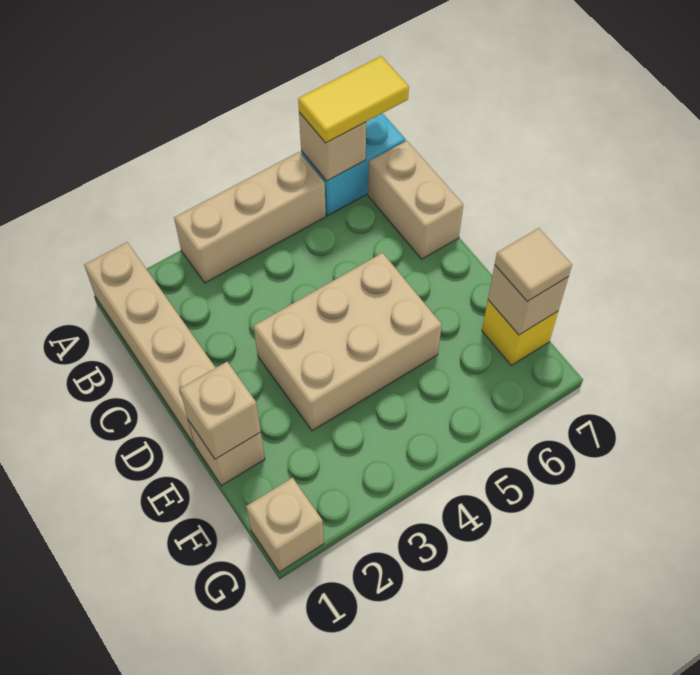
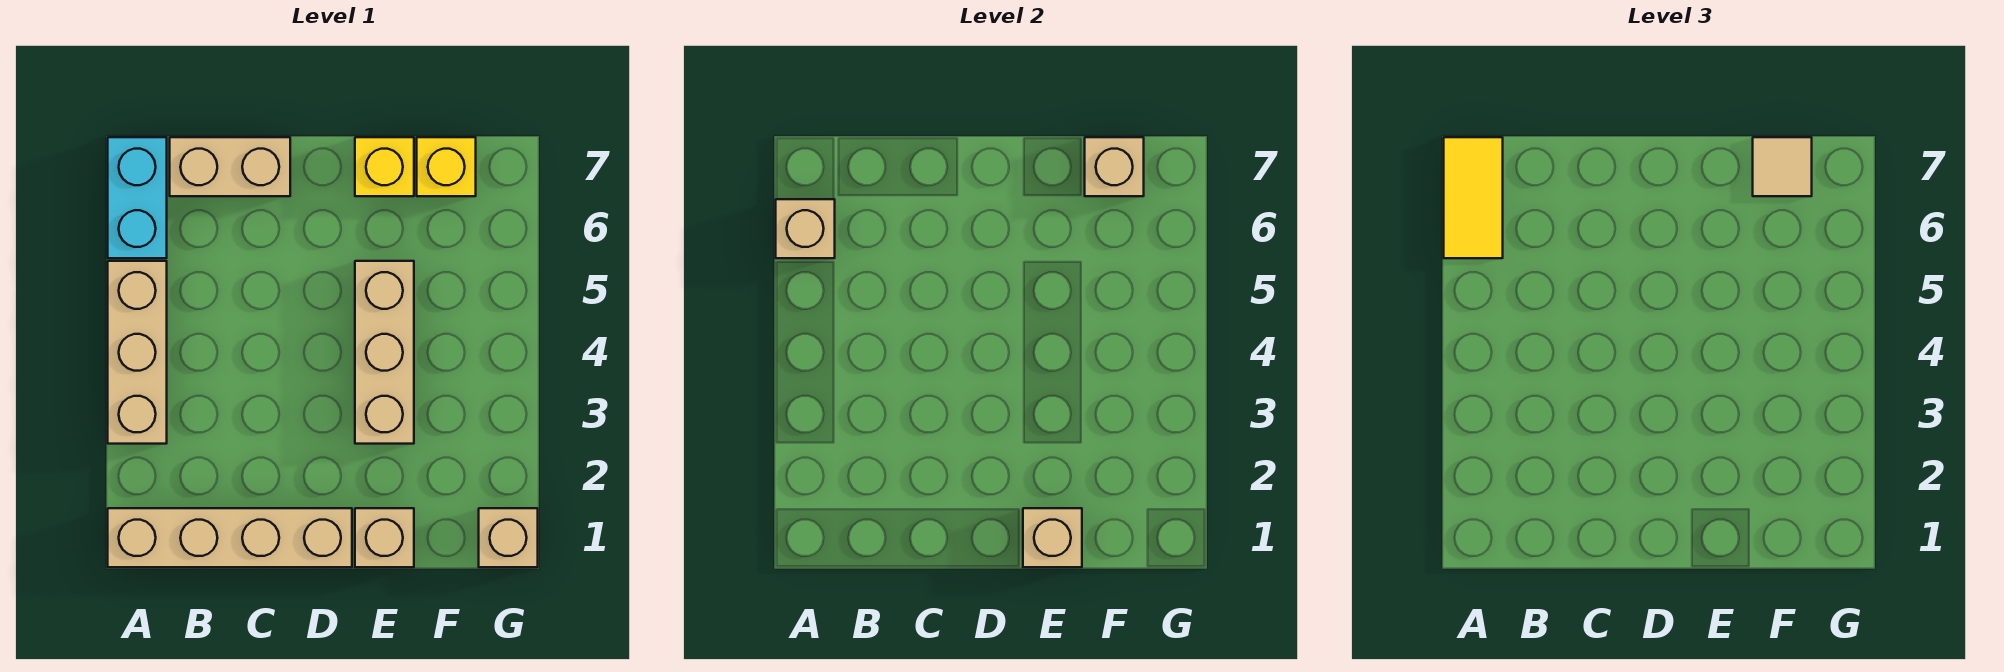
tan brick D3:E5 level 1 -> tan brick E3:E5 level 1
none -> yellow brick E7 level 1

